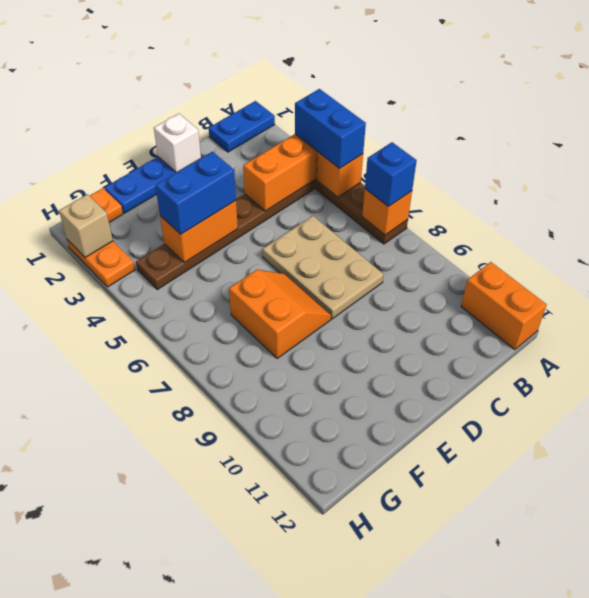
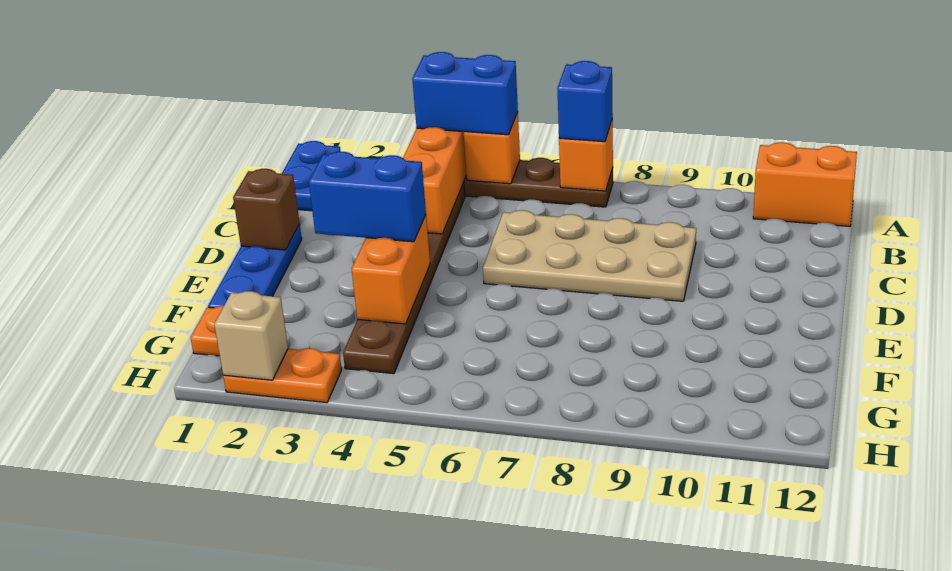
tan plate C6:D8 level 1 -> tan plate C6:D9 level 1
white brick D1 level 2 -> brown brick D1 level 2
blue brick E4:F4 level 3 -> blue brick E3:E4 level 3
orange slope E7:F8 level 1 top F -> none

